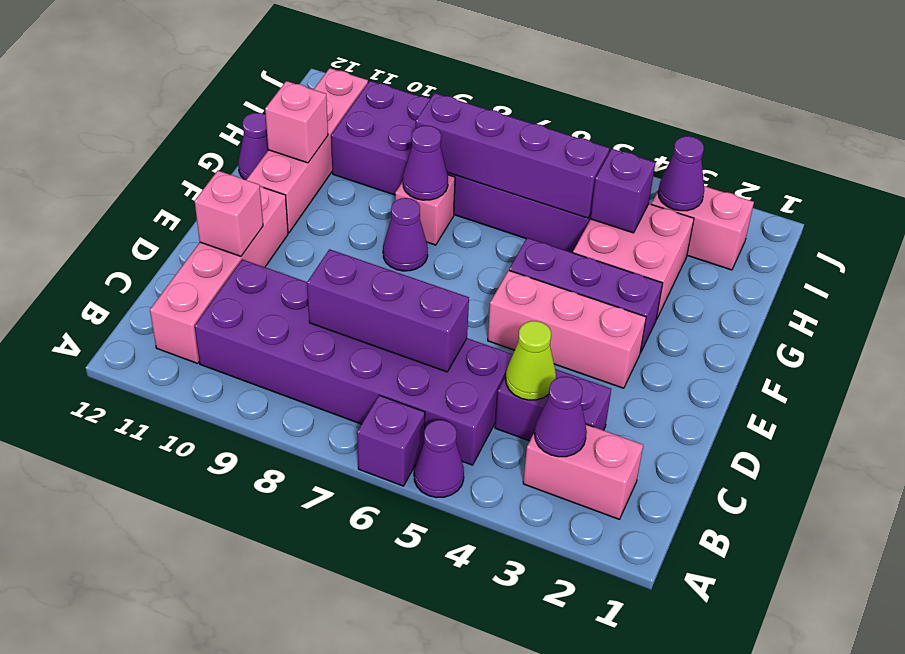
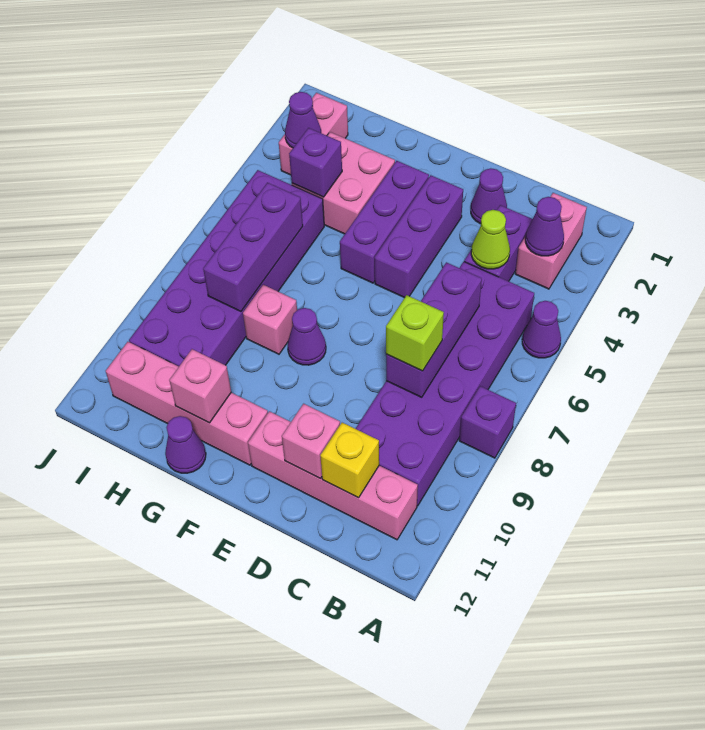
purple brick A6 level 1 -> purple brick A8 level 1
none -> lime brick C8 level 3
none -> yellow brick C11 level 2
pink brick E3:E5 level 1 -> purple brick E3:E5 level 1
purple cone G8 level 2 -> purple cone D2 level 1
purple brick H5:H8 level 2 -> purple brick H6:H8 level 2

